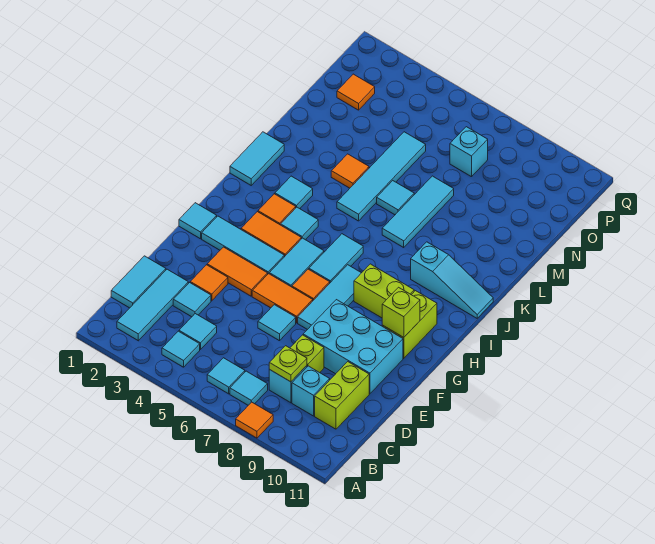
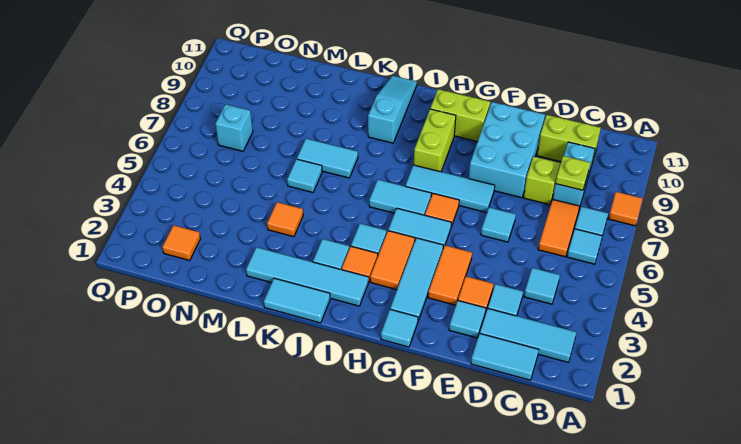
cyan tile B4 level 1 -> cyan tile E2 level 1
orange tile F5:F6 level 1 -> orange tile C6:C7 level 1
lime brick G10 level 2 -> none
cyan tile K5:N5 level 1 -> cyan tile I2:L2 level 1
cyan tile K7:M7 level 1 -> cyan tile K7:L7 level 1

